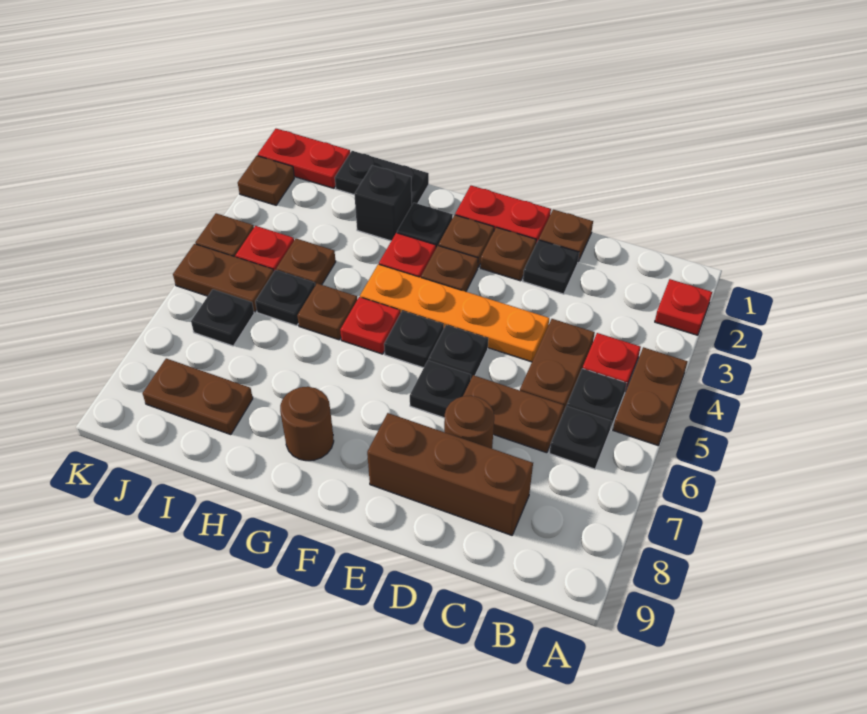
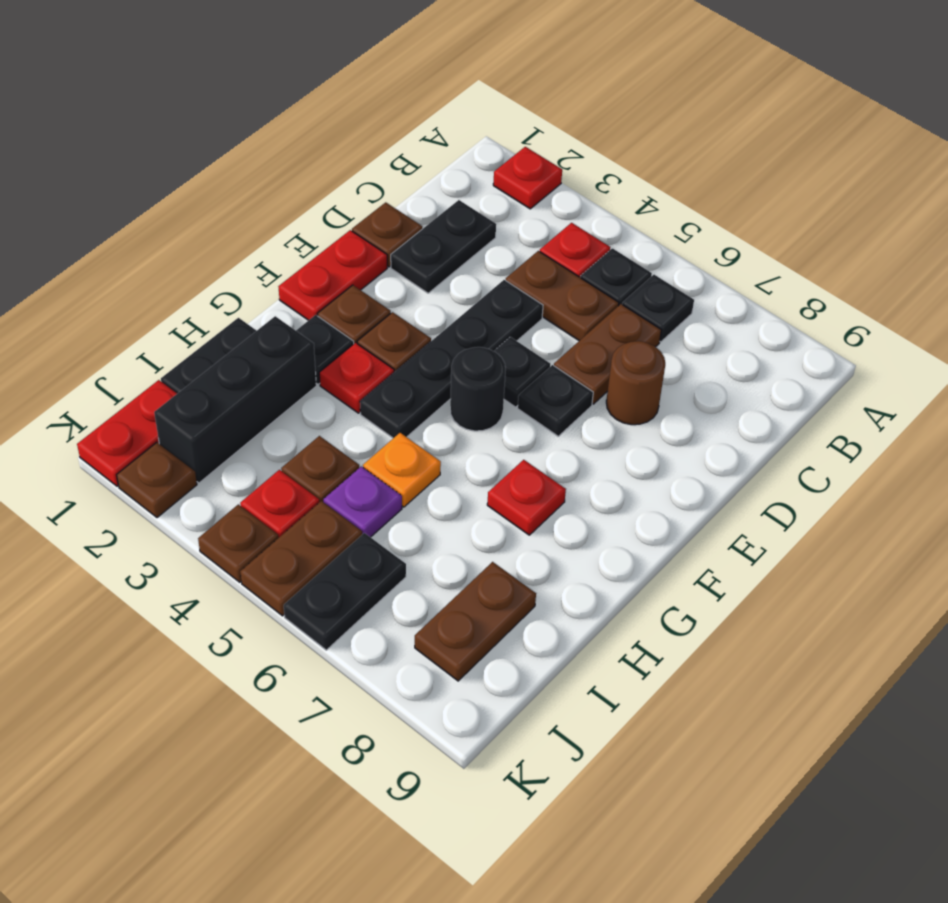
brown plate A4:A5 level 1 -> none
brown brick C8:E8 level 1 -> none
black plate D2 level 1 -> black plate C2:D2 level 1
orange plate D4:G4 level 1 -> black plate D4:G4 level 1
brown plate E2 level 1 -> none
black plate F5 level 1 -> black round brick F5 level 1
red plate G5 level 1 -> red plate G7 level 1
brown round brick G8 level 1 -> none
black brick H2 level 1 -> black brick H2:J2 level 1
brown plate H5 level 1 -> orange plate H5 level 1
black plate I5 level 1 -> purple plate I5 level 1
black plate J6 level 1 -> black plate J6:K6 level 1

